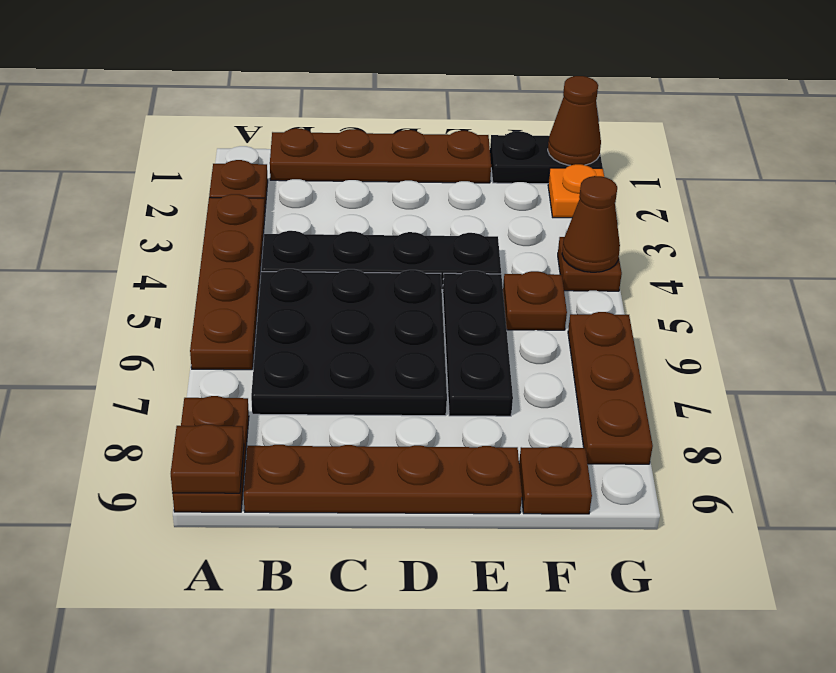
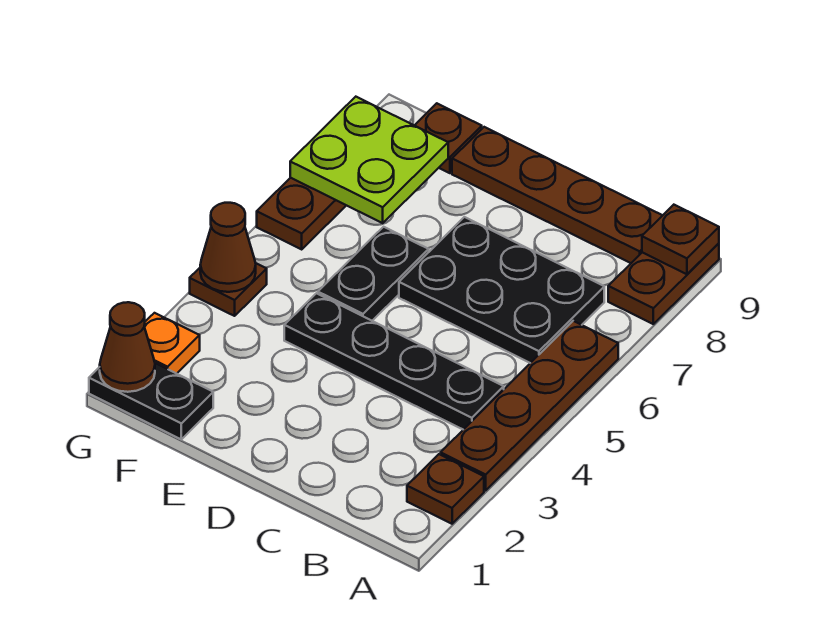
brown plate B1:E1 level 1 -> none
black plate B5:D7 level 1 -> black plate B6:D7 level 1
black plate E5:E7 level 1 -> black plate E5:E6 level 1
brown plate F5 level 1 -> none
none -> lime plate F7:G8 level 2

